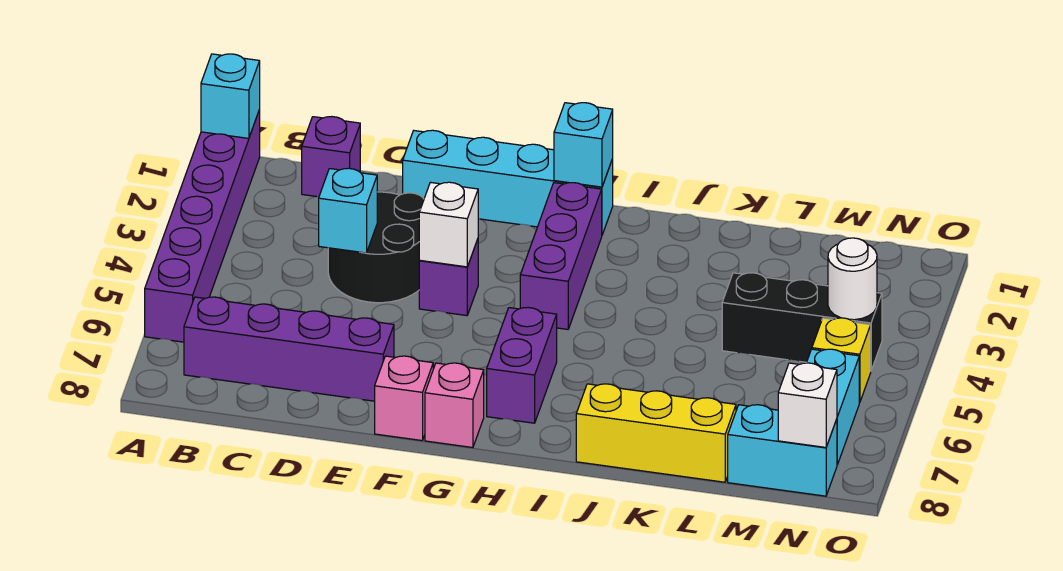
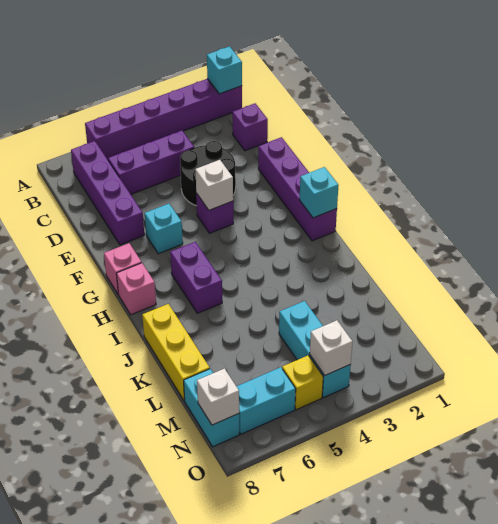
cyan brick D4 level 2 -> cyan brick F6 level 1
cyan brick E1:H1 level 1 -> purple brick E1:H1 level 1
pink brick F8 level 1 -> pink brick H8 level 1
purple brick H2:H4 level 1 -> purple brick C4:C6 level 1
purple brick H6:H7 level 1 -> purple brick H6:I6 level 1
black brick L4:N4 level 1 -> cyan brick L4:N4 level 1
white round brick N4 level 2 -> white brick N4 level 2

